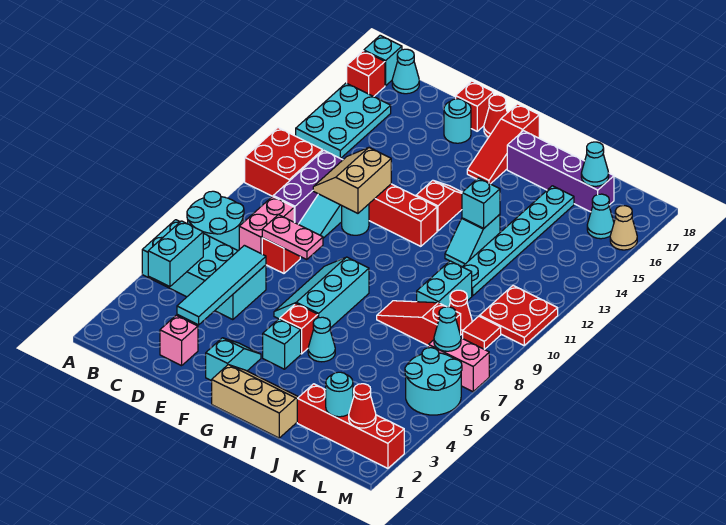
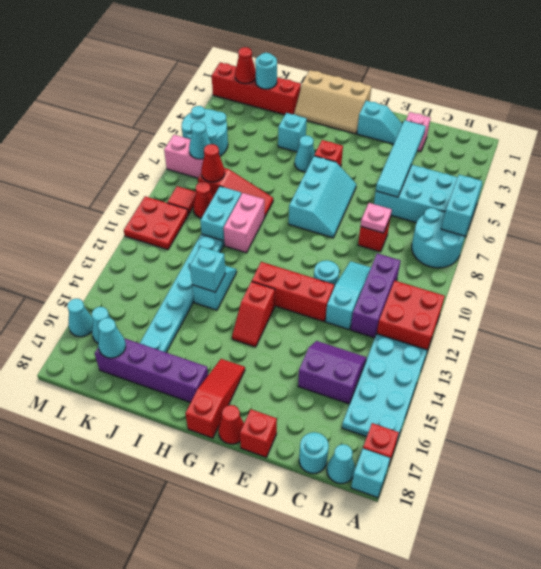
cyan plate A14:B16 level 1 -> cyan plate A13:B16 level 1
cyan brick B4:B5 level 2 -> cyan brick A6:A7 level 2
pink brick C8:C9 level 1 -> pink brick I9:I10 level 1
none -> purple slope C14:D15 level 1 top 15
pink plate D8:E8 level 2 -> pink plate D8 level 2
tan slope D11:E12 level 2 top E -> none
cyan round brick E17 level 1 -> cyan round brick C18 level 1
cyan slope F2:F3 level 1 top 2 -> cyan slope E2:F2 level 1 top F
cyan brick G4 level 1 -> cyan brick I4 level 1
none -> red cone K8 level 2
tan cone M16 level 1 -> cyan cone M16 level 1

